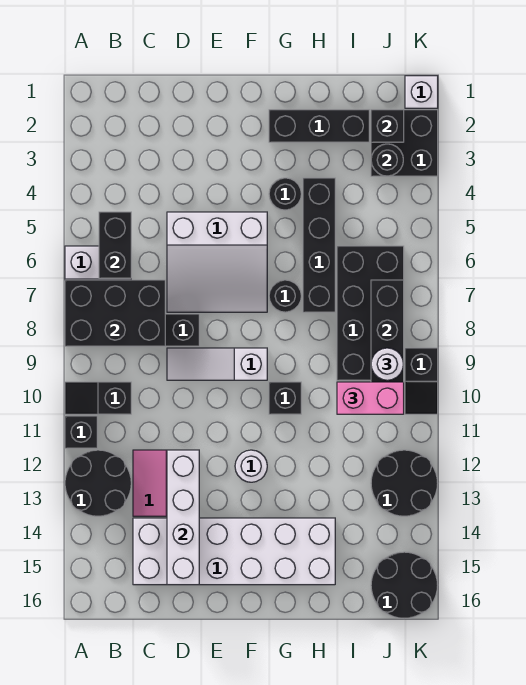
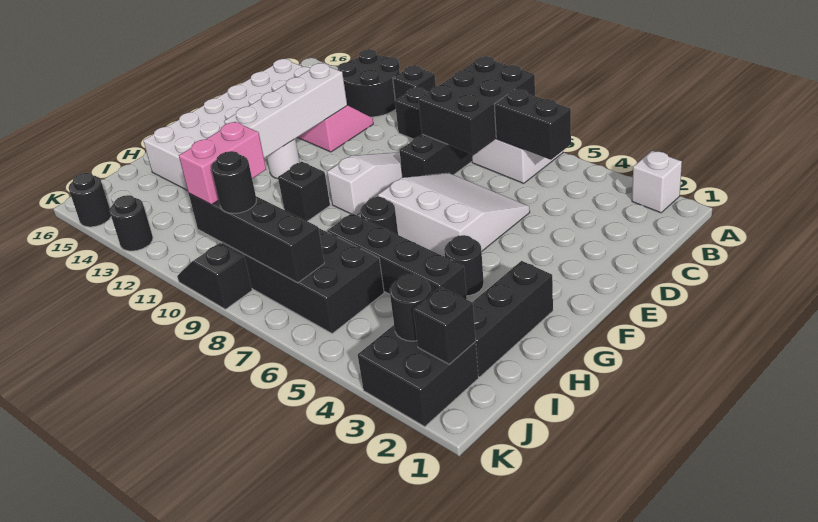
white slope D5:F7 level 1 top 5 -> white slope D5:F7 level 1 top F
white brick D12:D15 level 2 -> white brick D12:G12 level 2
white round brick J9 level 3 -> black round brick J9 level 3
black round brick J12:K13 level 1 -> black round brick K13 level 1
black round brick J15:K16 level 1 -> black round brick K15 level 1
white brick K1 level 1 -> white brick A2 level 1

